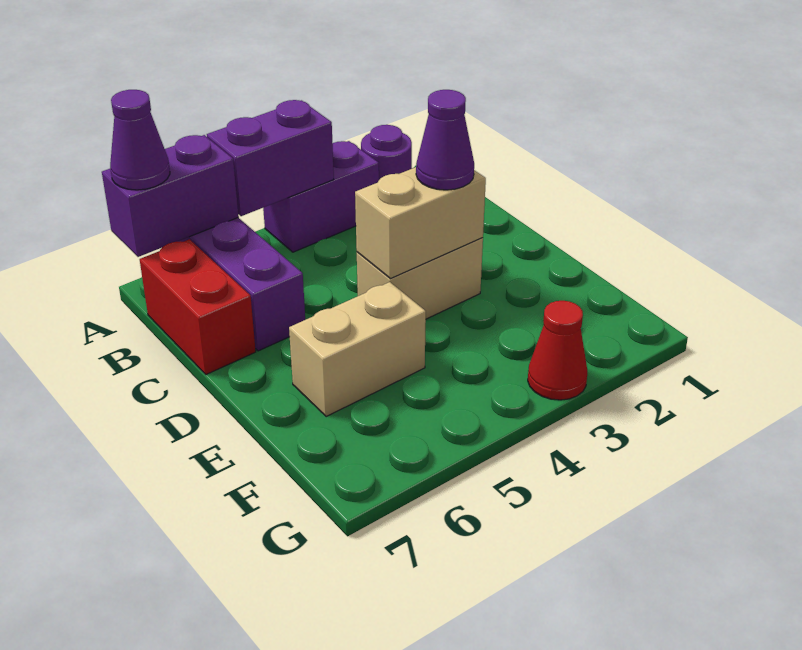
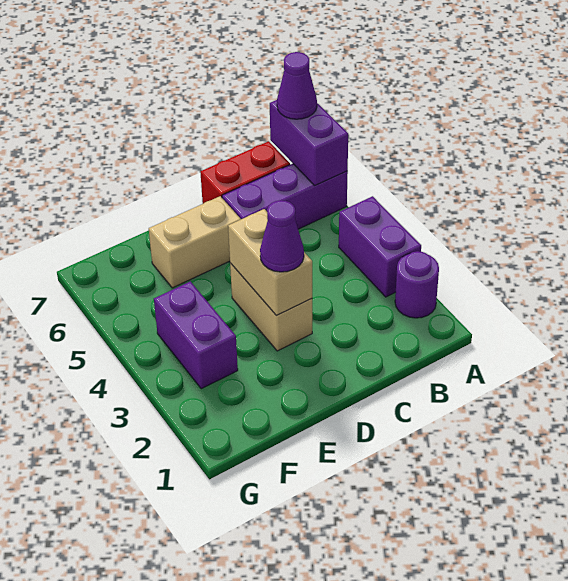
purple brick A4:A5 level 2 -> purple brick F3:F4 level 1
tan brick E5:E6 level 1 -> tan brick D6:E6 level 1
red cone G3 level 1 -> none

